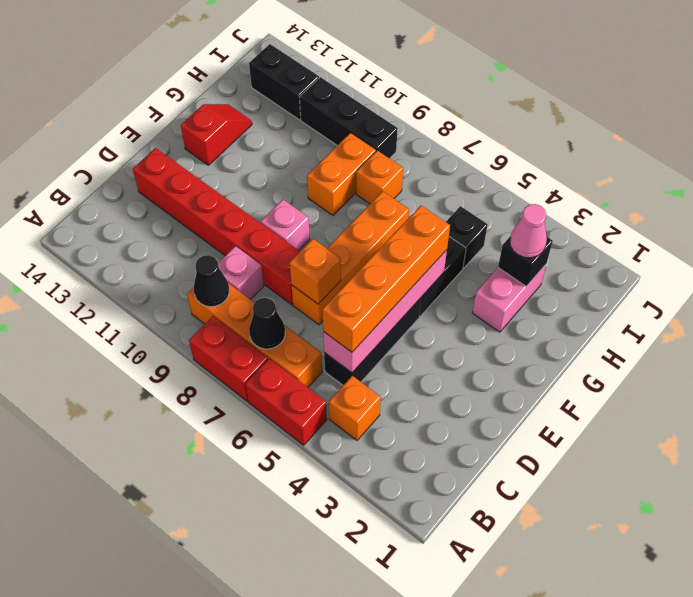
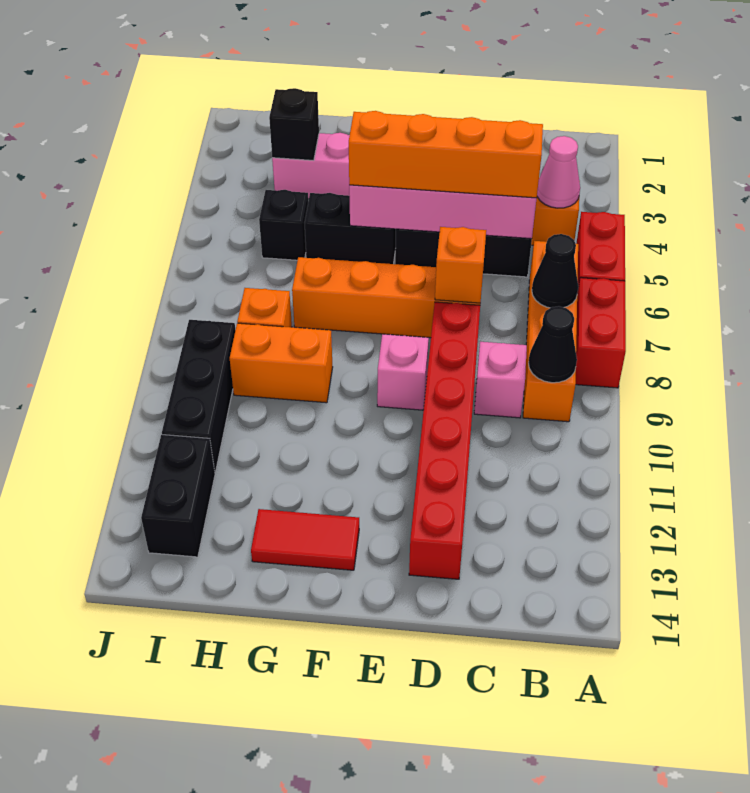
red slope F13:G13 level 1 top F -> red tile F13:G13 level 1
pink cone H3 level 3 -> pink cone B4 level 2

